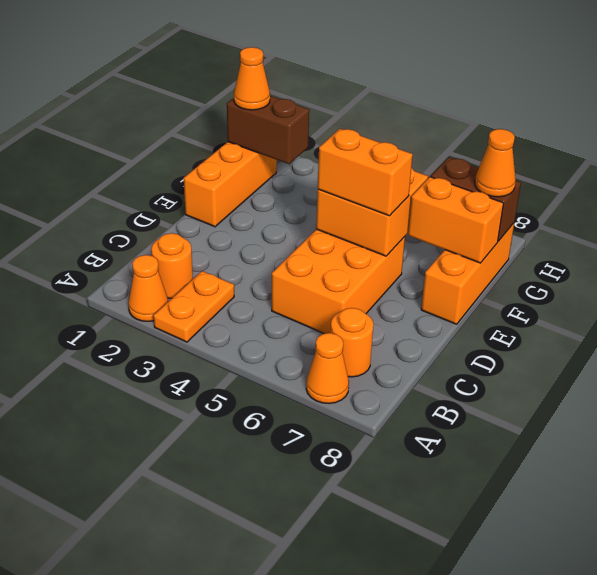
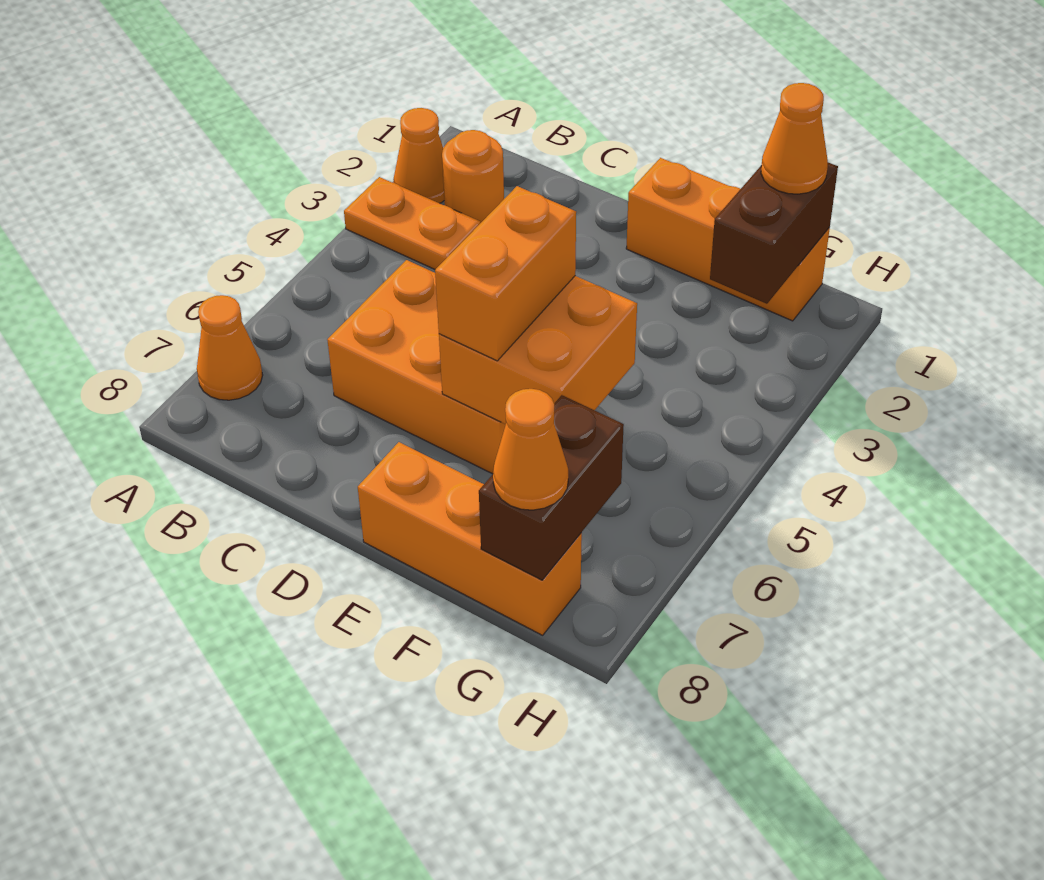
orange round brick B7 level 1 -> none
orange brick F7:F8 level 2 -> none

